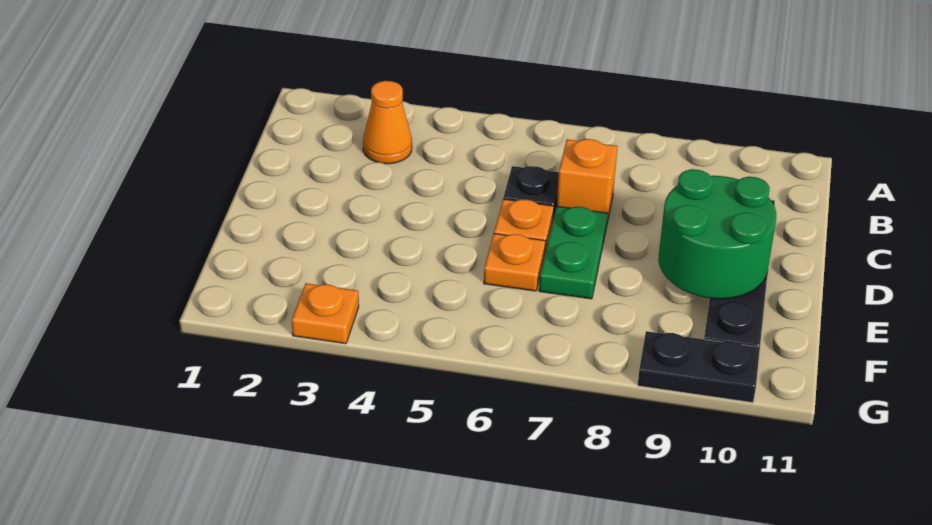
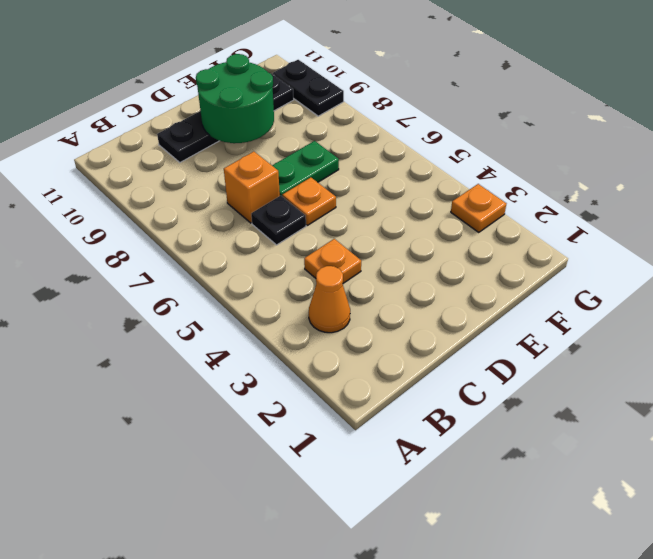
orange plate E6 level 1 -> orange plate C4 level 1

